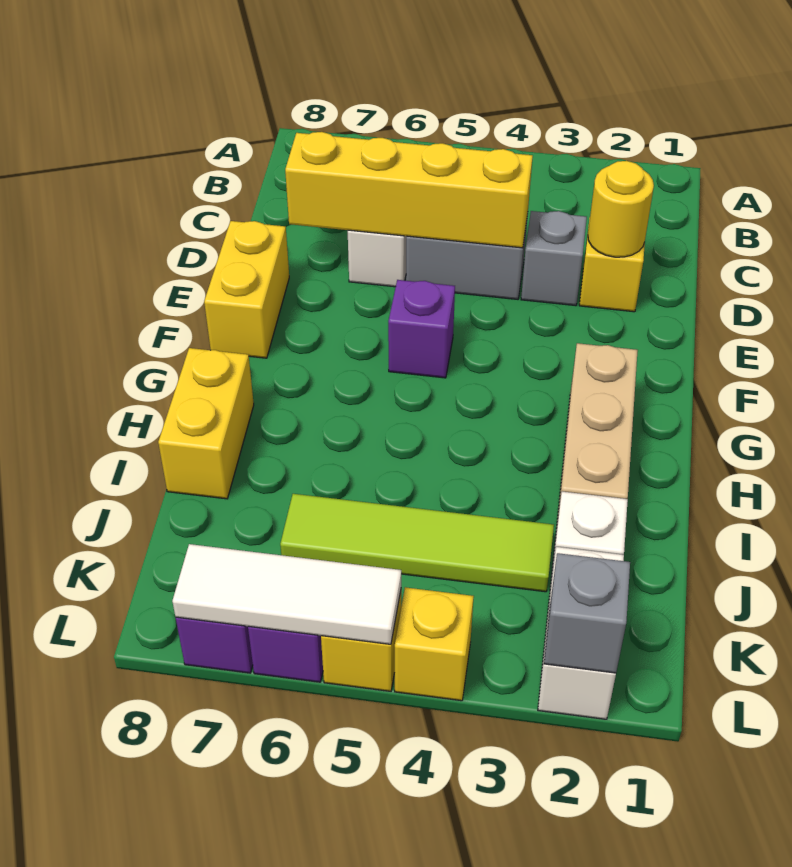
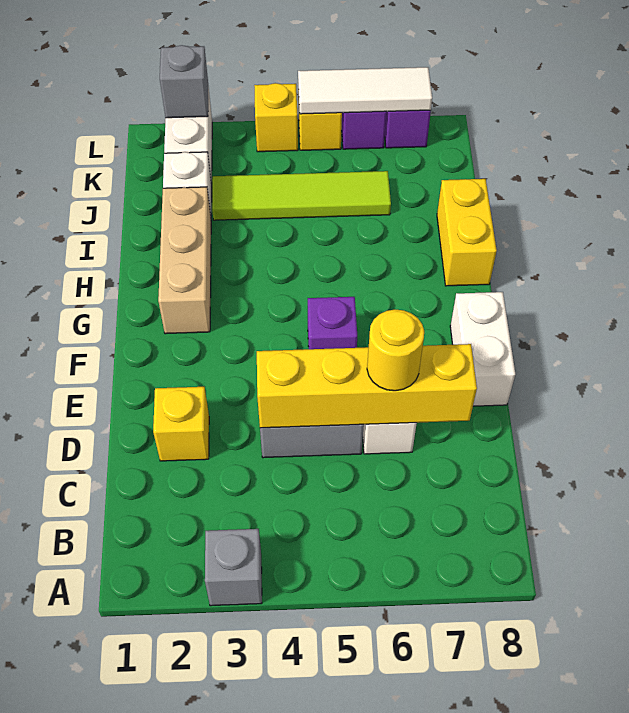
yellow round brick D2 level 2 -> yellow round brick D6 level 3
grey brick D3 level 1 -> grey brick A3 level 1
yellow brick E8:F8 level 1 -> white brick E8:F8 level 1

